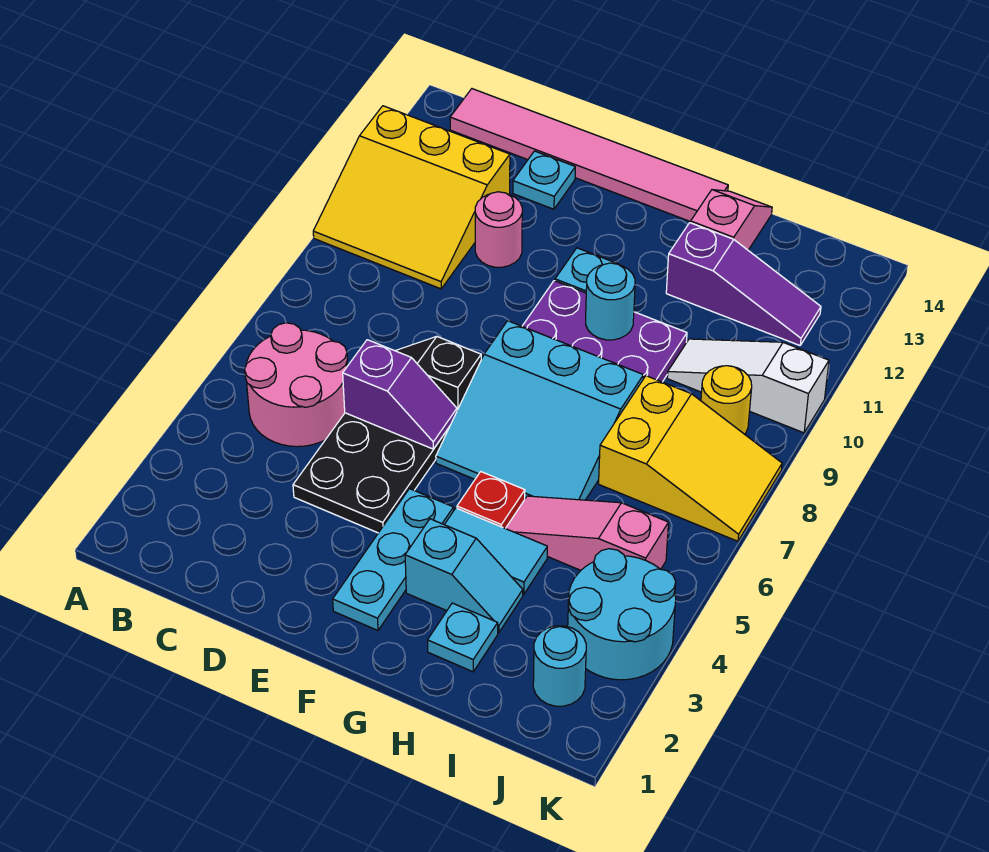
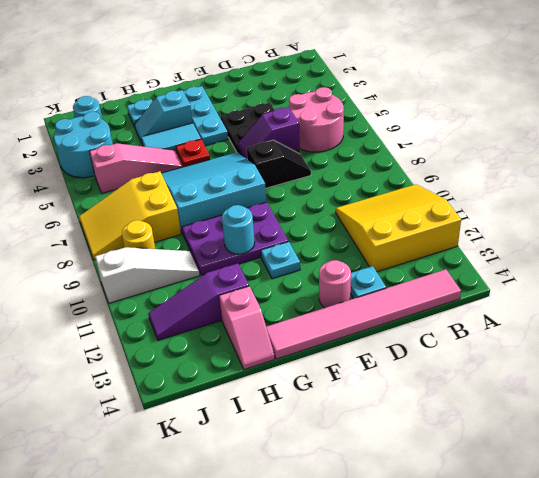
pink round brick D11 level 1 -> pink round brick E13 level 1

